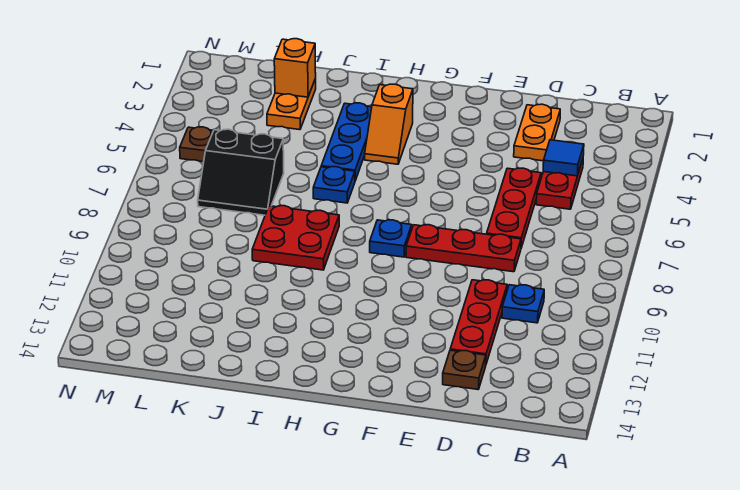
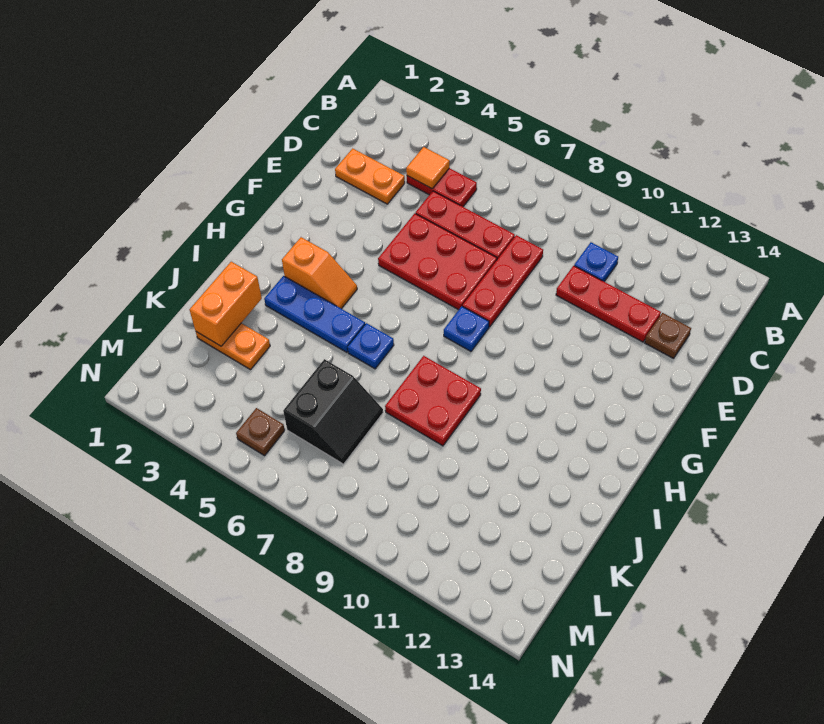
blue tile C4 level 2 -> orange tile C4 level 2
none -> red plate E5:F7 level 1
orange brick K2 level 2 -> orange brick J2:K2 level 2

